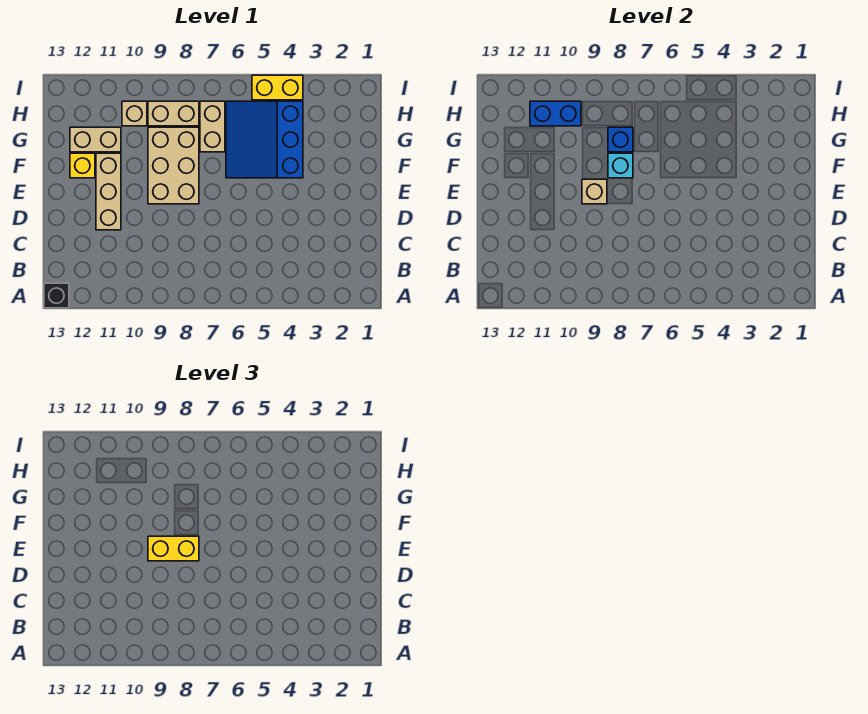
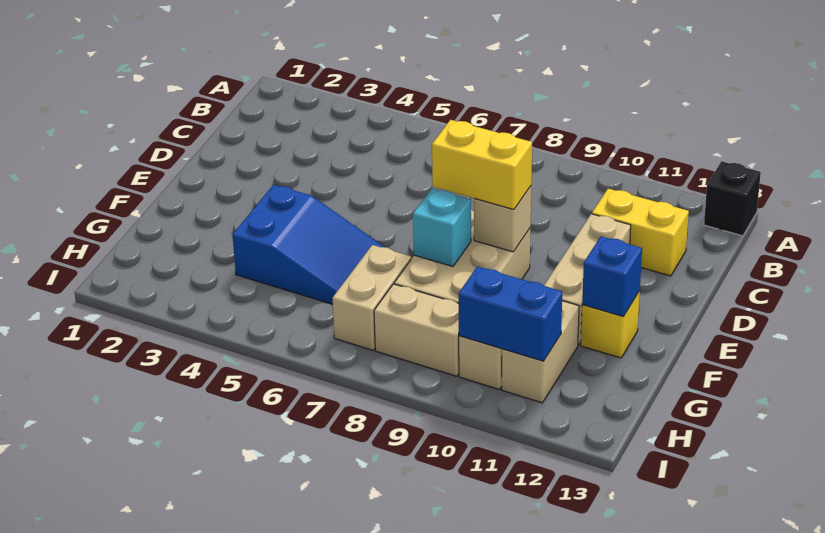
blue slope F4:H6 level 1 top 4 -> blue slope F4:G6 level 1 top 4
blue brick G8 level 2 -> blue brick F12 level 2
tan brick G11:G12 level 1 -> tan brick G11:H11 level 1
yellow brick I4:I5 level 1 -> yellow brick C11:C12 level 1

